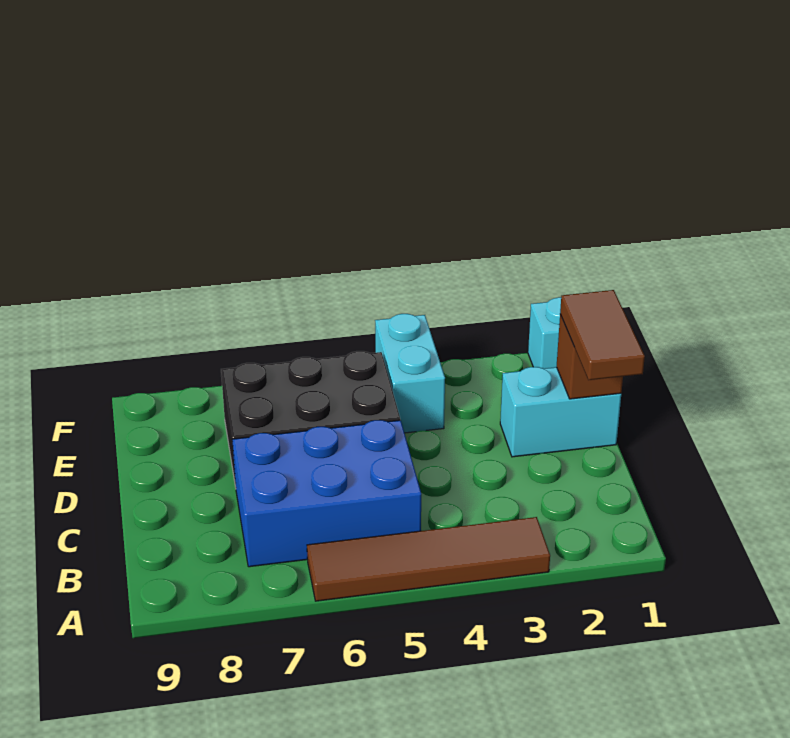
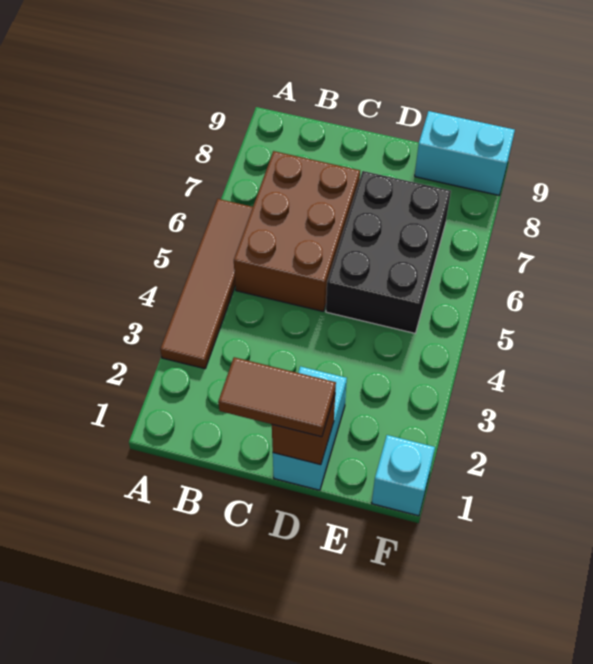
blue brick B5:C7 level 1 -> brown brick B5:C7 level 1
cyan brick E4:F4 level 1 -> cyan brick E9:F9 level 1

